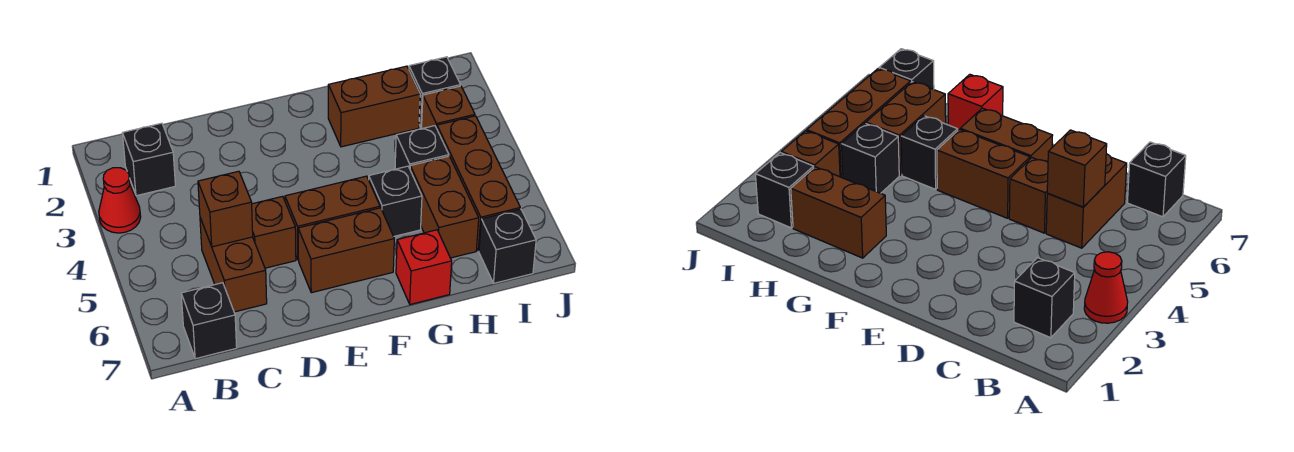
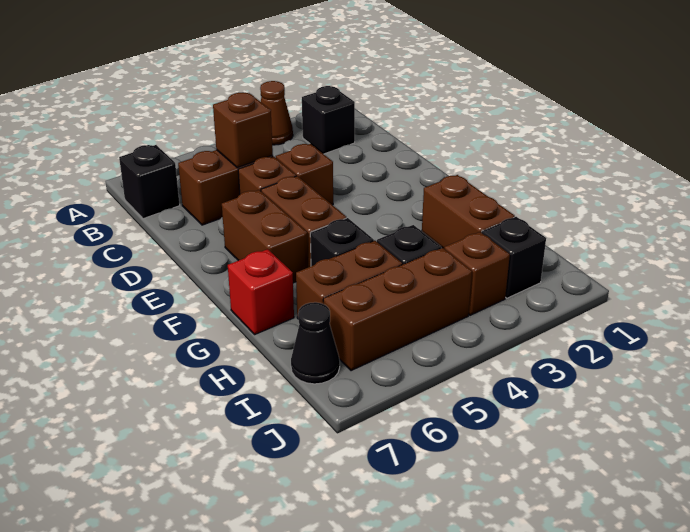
red cone A3 level 1 -> brown cone A3 level 1
none -> brown brick D4 level 1
black brick I7 level 1 -> black cone I7 level 1

